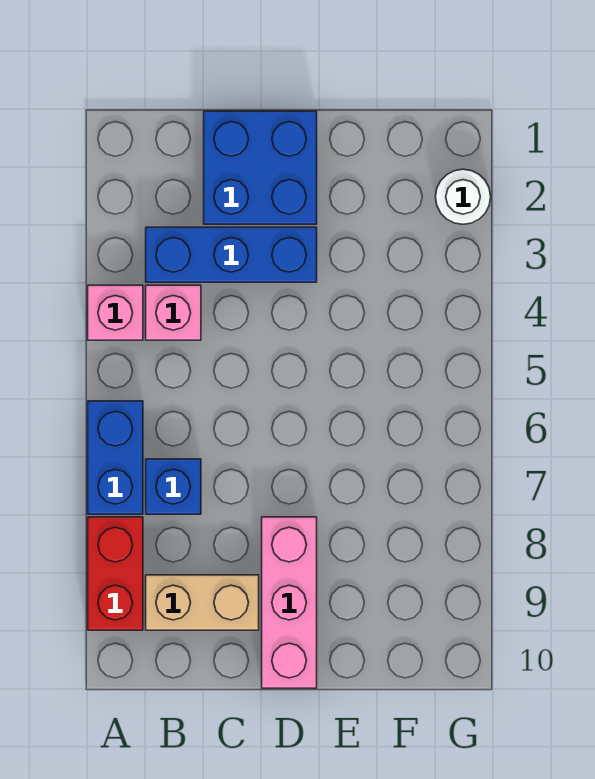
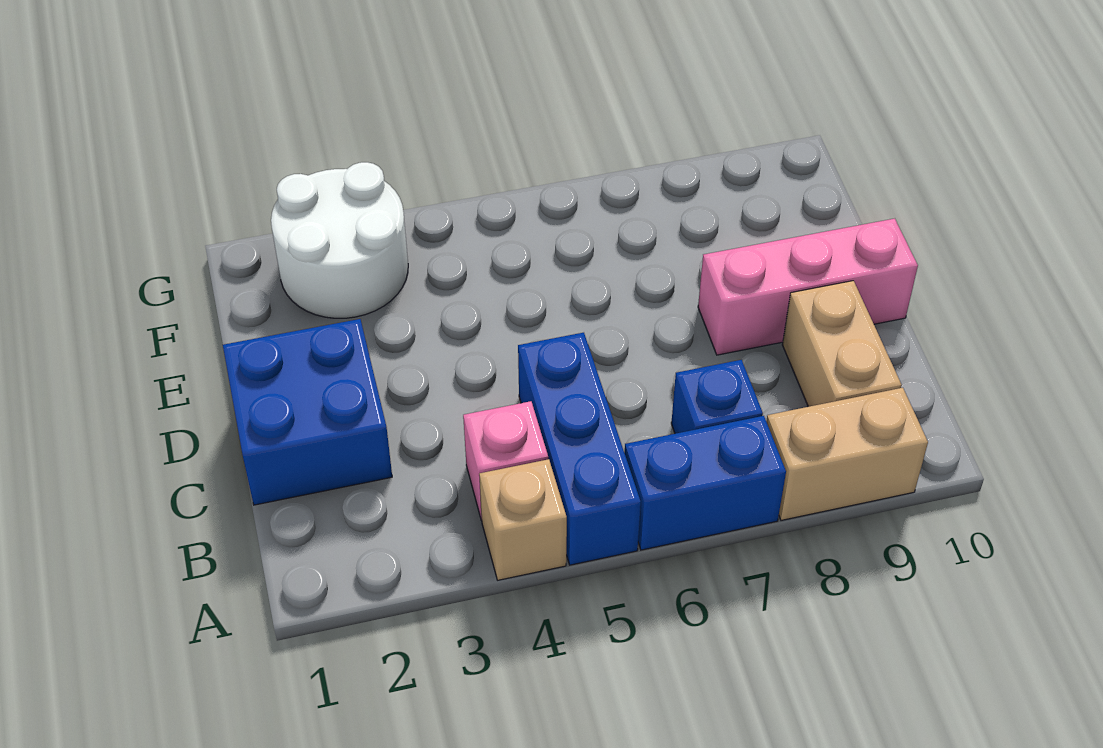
pink brick A4 level 1 -> tan brick A4 level 1
red brick A8:A9 level 1 -> tan brick A8:A9 level 1
blue brick B3:D3 level 1 -> blue brick A5:C5 level 1
white round brick G2 level 1 -> white round brick F2:G3 level 1

